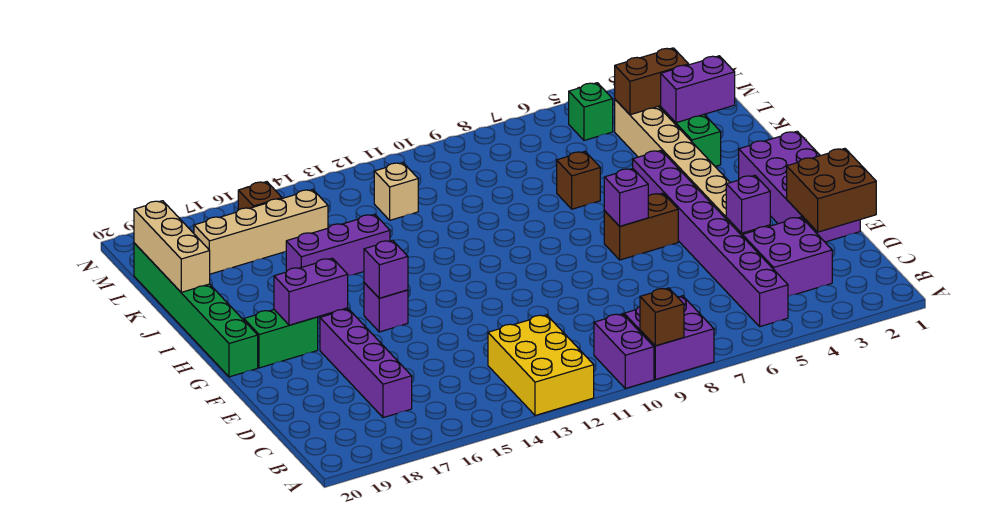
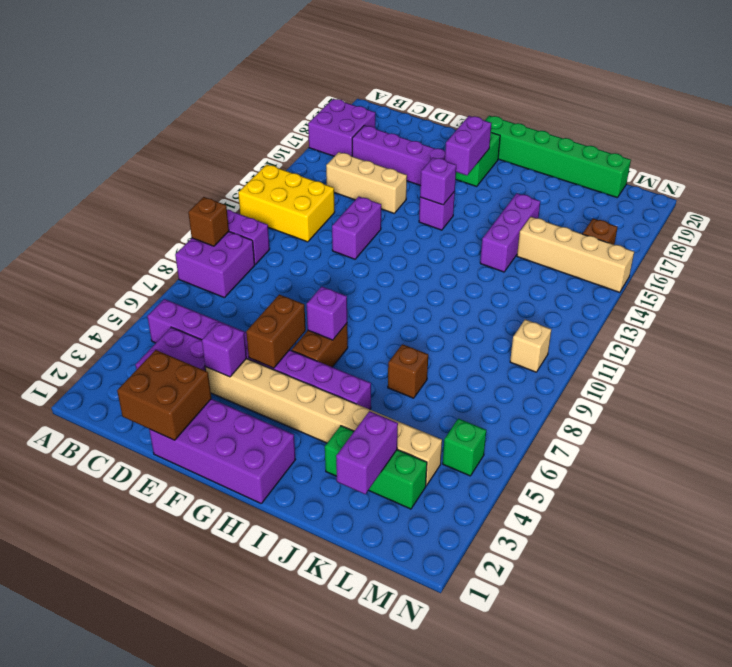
none -> purple brick A17:B18 level 1
none -> purple brick E12:E13 level 1
tan brick J20:L20 level 2 -> tan brick C15:E15 level 1
brown brick L3:L4 level 2 -> brown brick F5:F6 level 2
tan brick L12 level 1 -> tan brick M10 level 1
tan brick L15:L18 level 1 -> tan brick K15:N15 level 1

